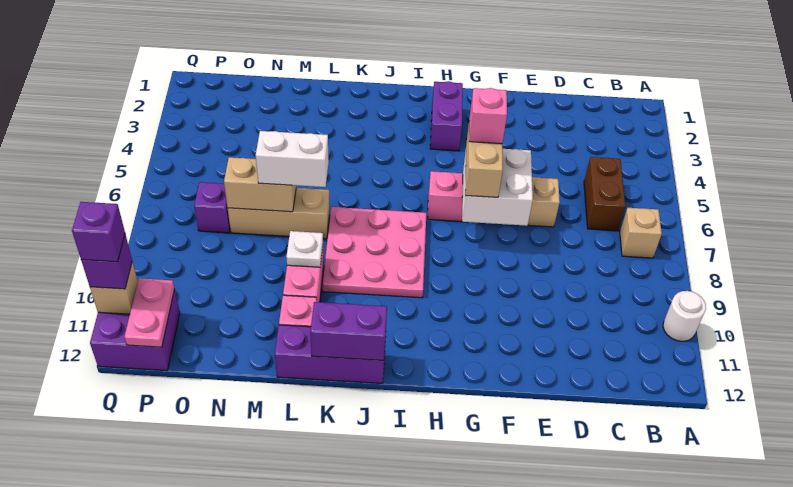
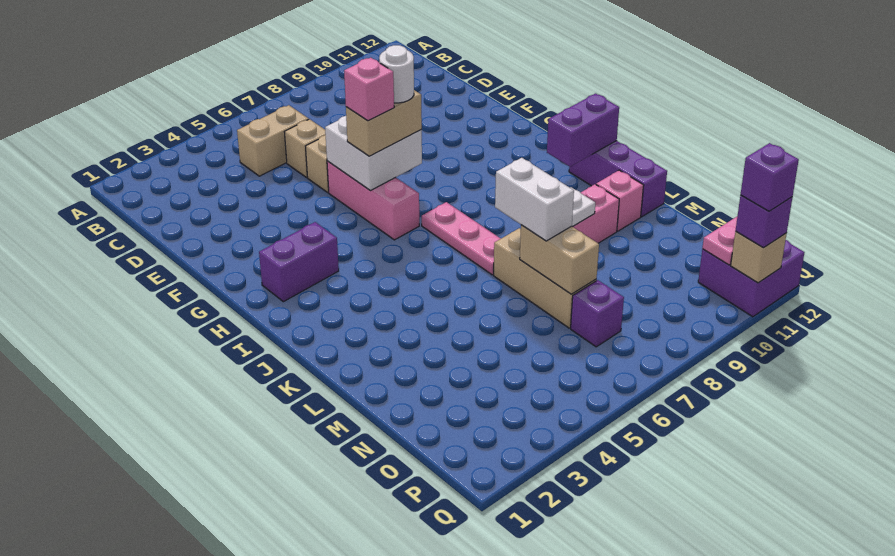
white round brick A10 level 1 -> white round brick G7 level 4
tan brick B7 level 1 -> tan brick D6 level 1
brown brick C5:C6 level 1 -> tan brick C5:C6 level 1
pink plate I7:K9 level 1 -> pink plate I7:K7 level 1
purple brick J12:K12 level 2 -> purple brick J11:J12 level 2

